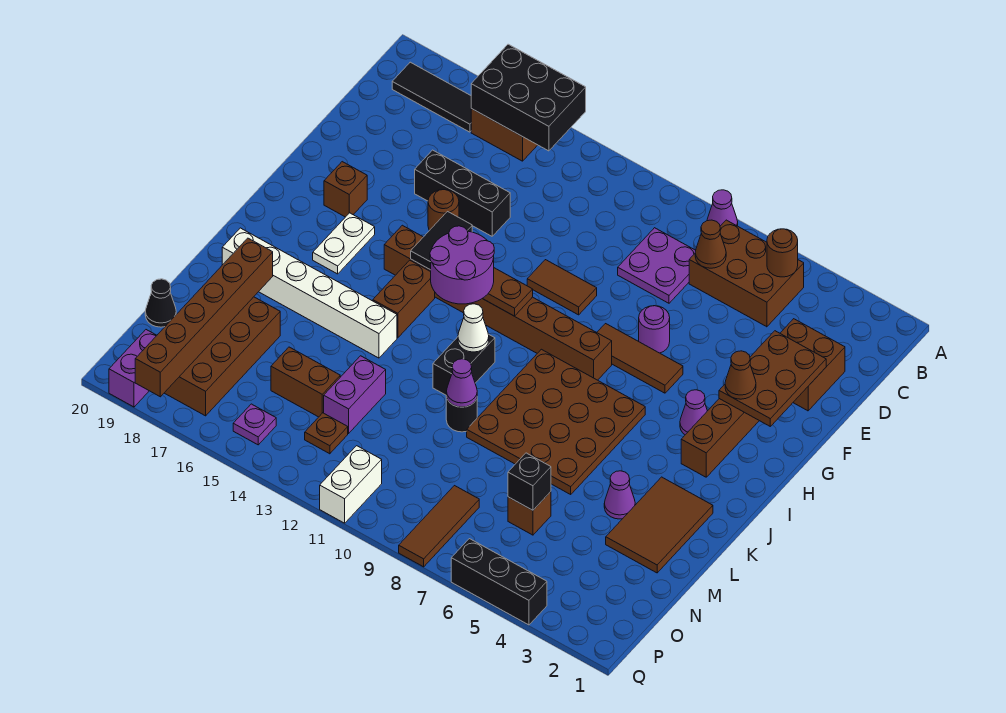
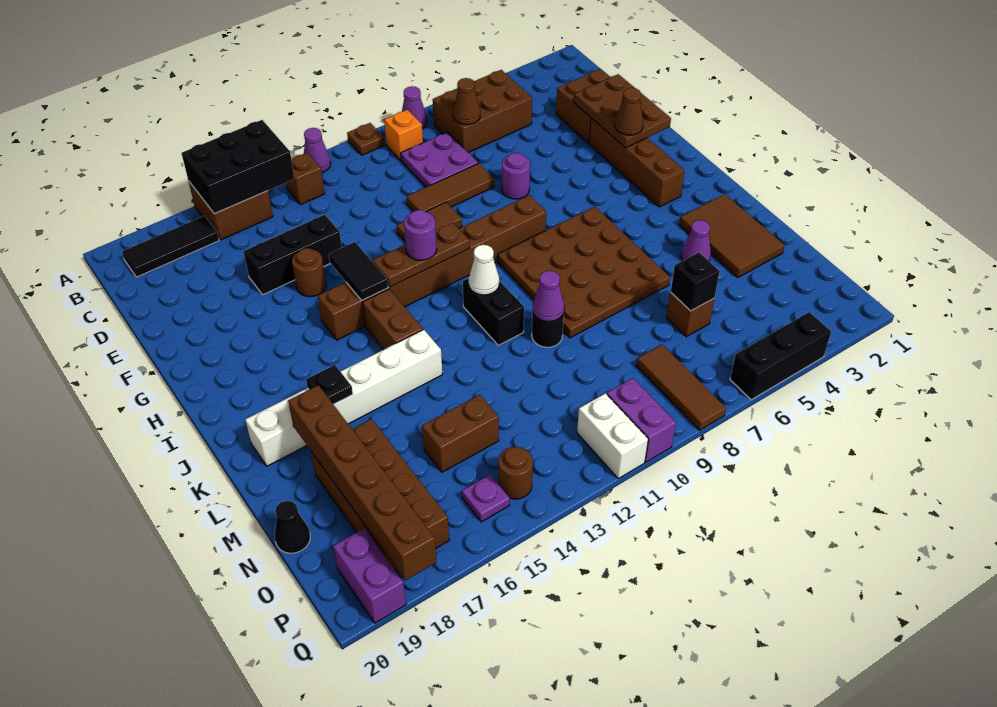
brown round brick B5 level 2 -> brown round brick P14 level 1
none -> orange brick B9 level 1
brown tile G6:G8 level 1 -> brown tile E8:E10 level 1
brown brick G18 level 1 -> brown brick B13 level 1
purple cone H4 level 1 -> purple cone A12 level 1
purple round brick H12:I13 level 3 -> purple round brick H12 level 3
white plate H17:I17 level 1 -> none
none -> black plate K17 level 2
purple brick M13:N13 level 1 -> purple brick P10:Q10 level 1
brown plate O13 level 1 -> brown plate A10 level 1

